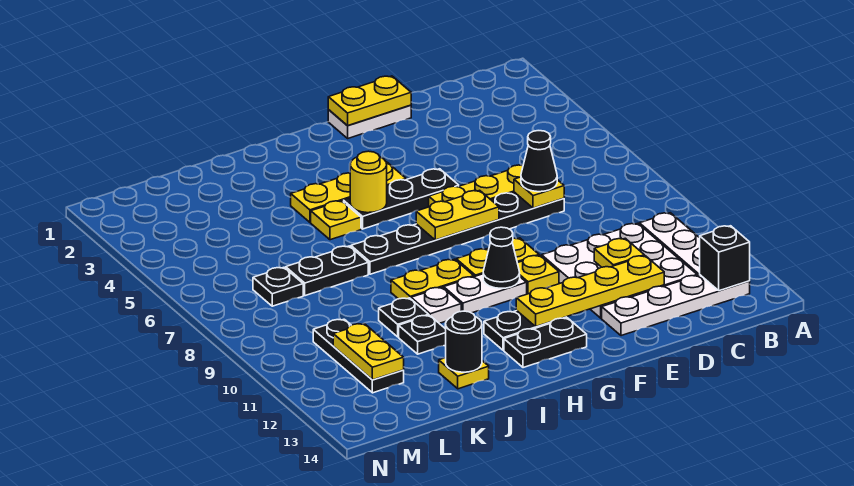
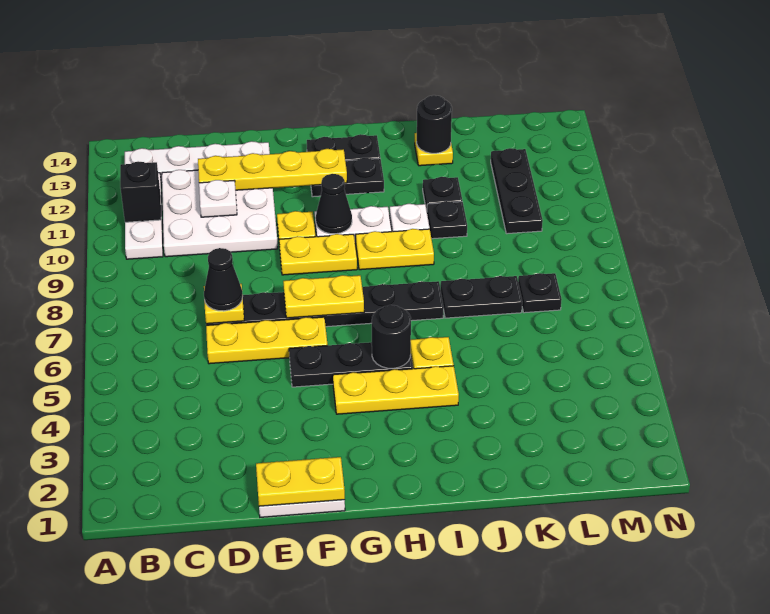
black brick B13 level 2 -> black brick B11 level 2
yellow plate D11 level 2 -> white plate D11 level 2
yellow round brick H5 level 2 -> black round brick H5 level 2
yellow plate L11:L12 level 2 -> none

